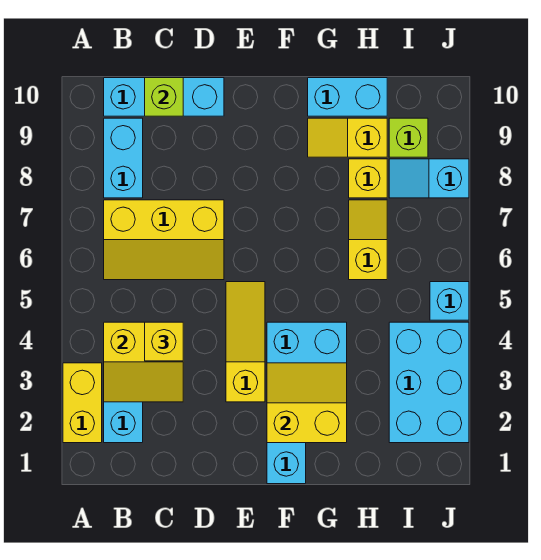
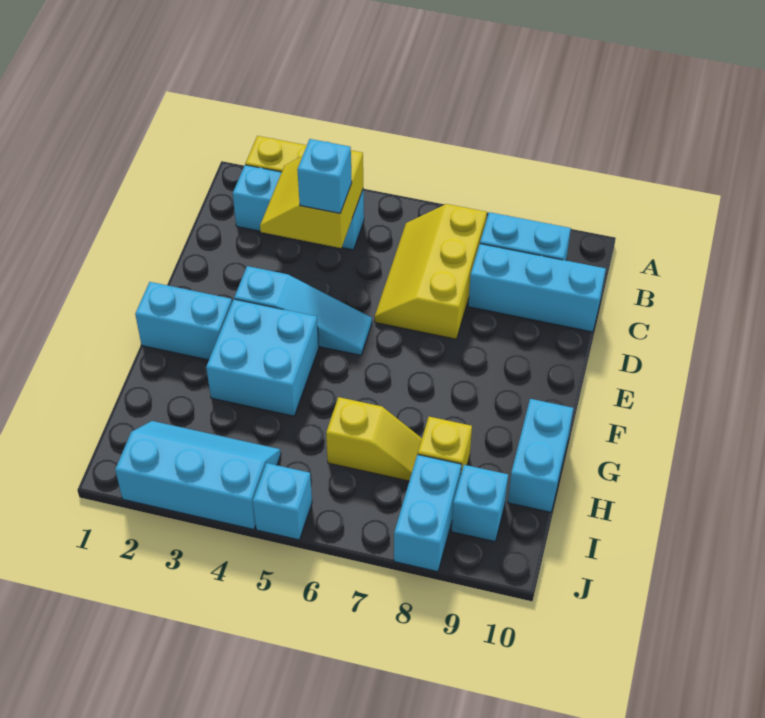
cyan brick B10:D10 level 1 -> cyan brick C8:C10 level 1
yellow brick C4 level 3 -> cyan brick C4 level 3
lime brick C10 level 2 -> none
yellow slope E3:E5 level 1 top 3 -> cyan slope E3:E5 level 1 top 3
yellow slope F2:G3 level 2 top 2 -> none
yellow slope G9:H9 level 1 top H -> none
cyan brick I2:J4 level 1 -> cyan slope I2:J4 level 1 top J
cyan slope I8:J8 level 1 top J -> cyan brick I8:J8 level 1
lime brick I9 level 1 -> cyan brick I9 level 1

